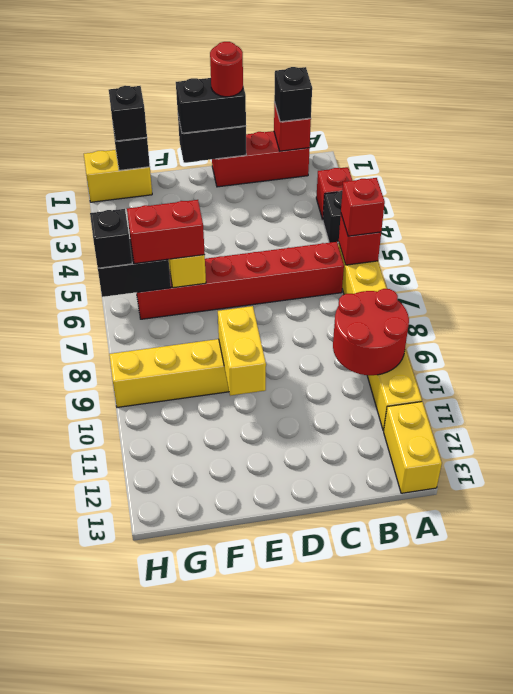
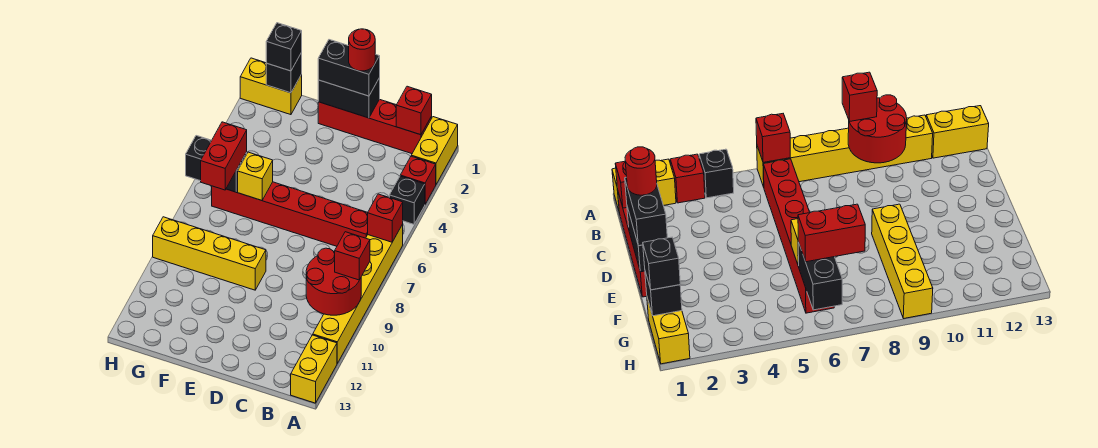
red brick A6 level 3 -> red brick A9 level 3
red brick B1:D1 level 1 -> red brick B1:E1 level 1
black brick B1 level 3 -> none
yellow brick E9:E10 level 2 -> yellow brick A1:A2 level 1
red brick F6:G6 level 3 -> red brick G6:G7 level 3
black brick H6 level 3 -> none

